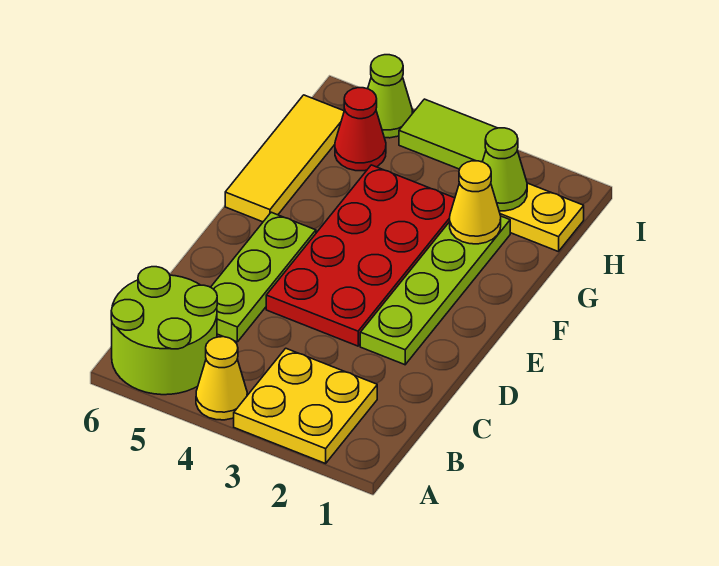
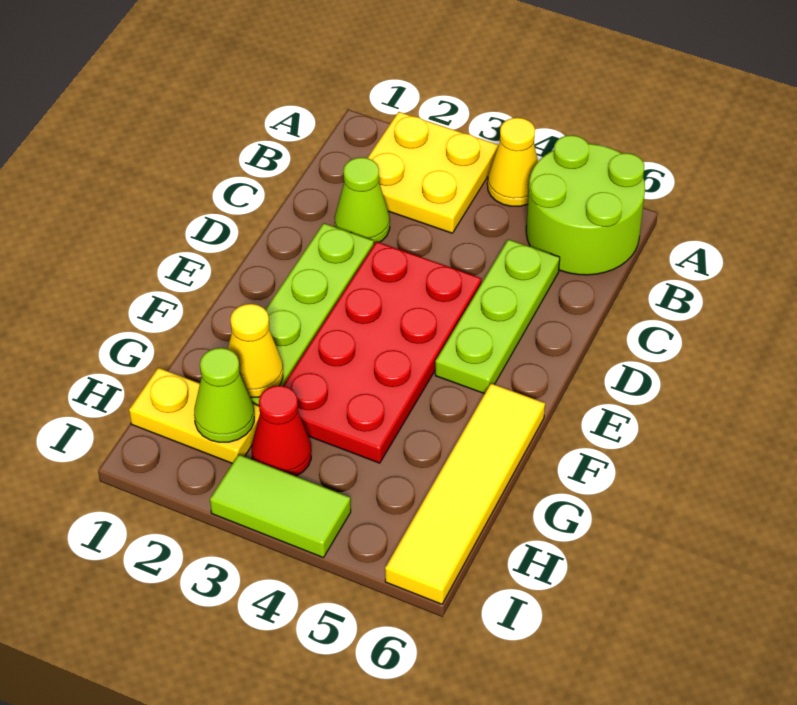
yellow tile F6:H6 level 1 -> yellow tile F6:I6 level 1
red cone H5 level 1 -> red cone H3 level 1
lime cone I5 level 1 -> lime cone C2 level 1

